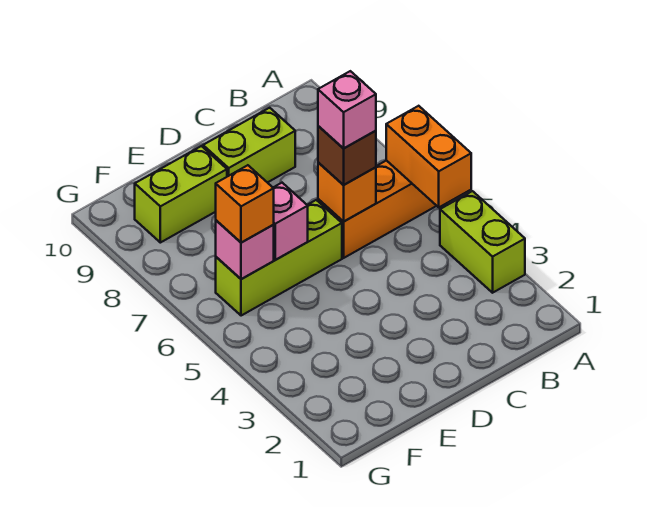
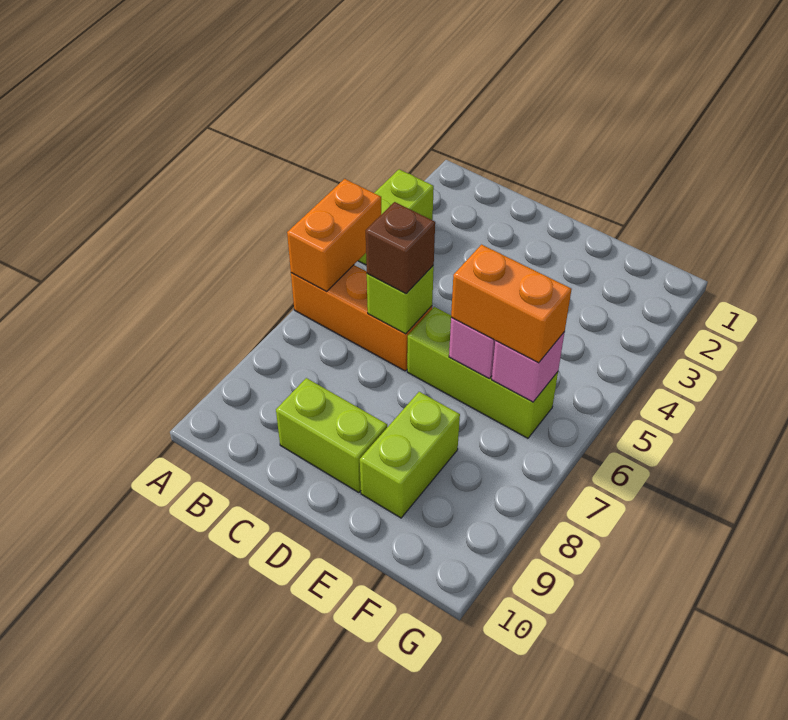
orange brick C6 level 2 -> lime brick C6 level 2
pink brick C6 level 4 -> none
lime brick E9:F9 level 1 -> lime brick E8:E9 level 1
orange brick F6 level 3 -> orange brick E6:F6 level 3

